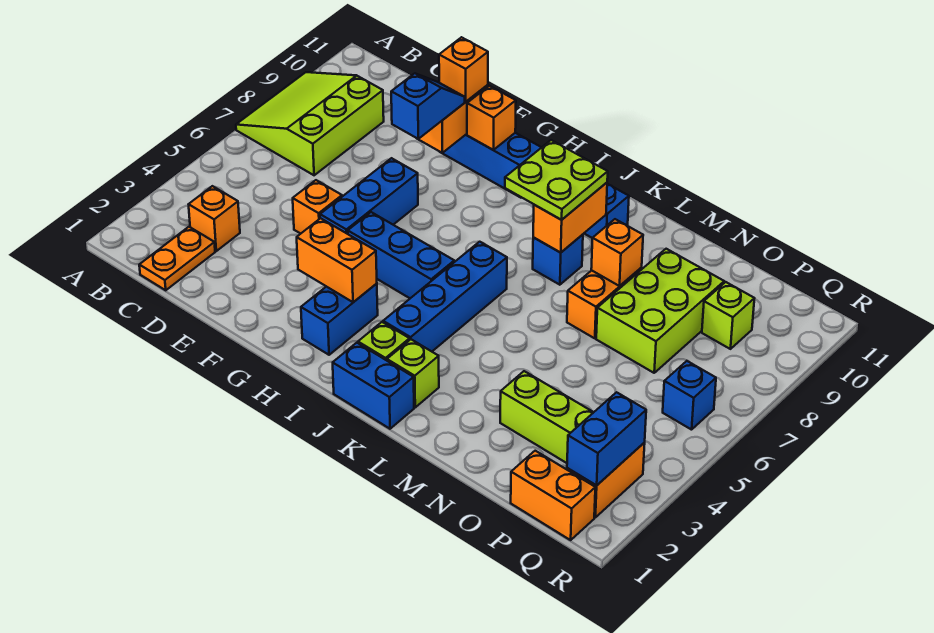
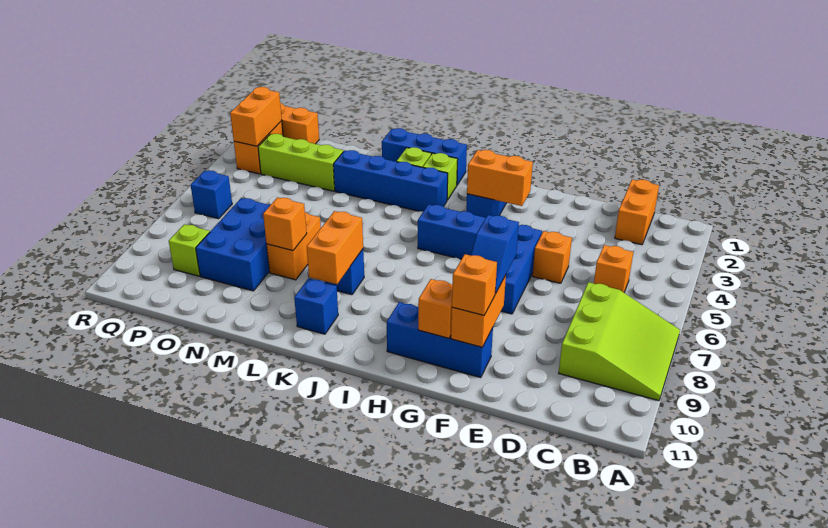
orange plate C1:C2 level 1 -> orange brick C1:C2 level 1
orange brick C3 level 1 -> orange brick C5 level 1
blue brick J1:K1 level 1 -> blue brick J1:L1 level 1
blue brick J3:J6 level 1 -> blue brick J3:M3 level 1
lime plate J8:K9 level 3 -> none
lime brick N7:O9 level 1 -> blue brick N7:O9 level 1
blue brick Q2:Q3 level 2 -> orange brick Q2:Q3 level 2

